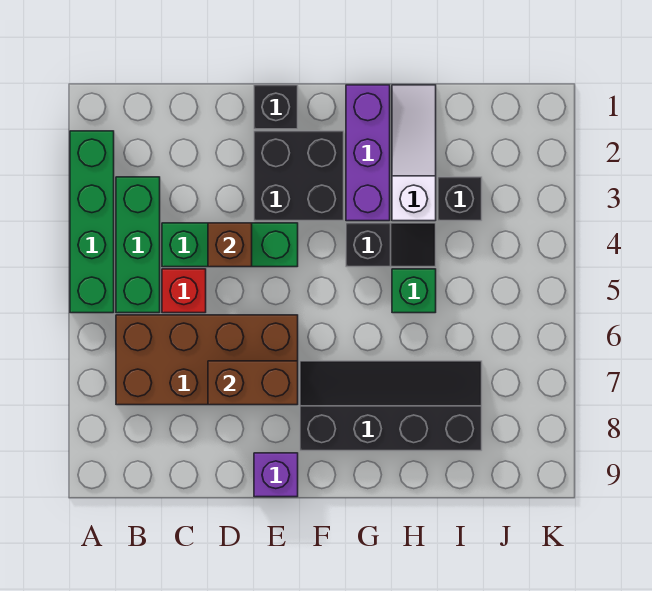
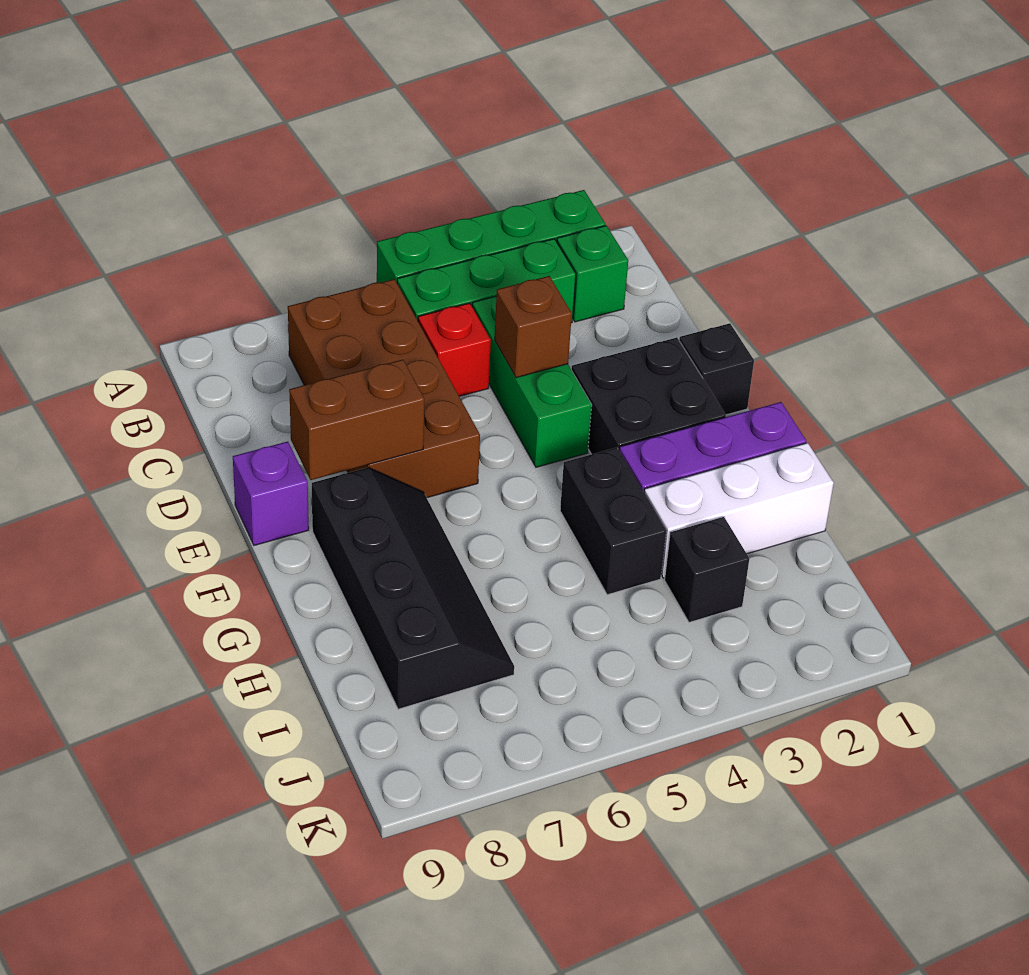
brown brick D7:E7 level 2 -> brown brick E7:E8 level 2
black slope G4:H4 level 1 top G -> black brick G4:H4 level 1
white slope H1:H3 level 1 top 3 -> white brick H1:H3 level 1
green brick H5 level 1 -> green brick B2 level 1

